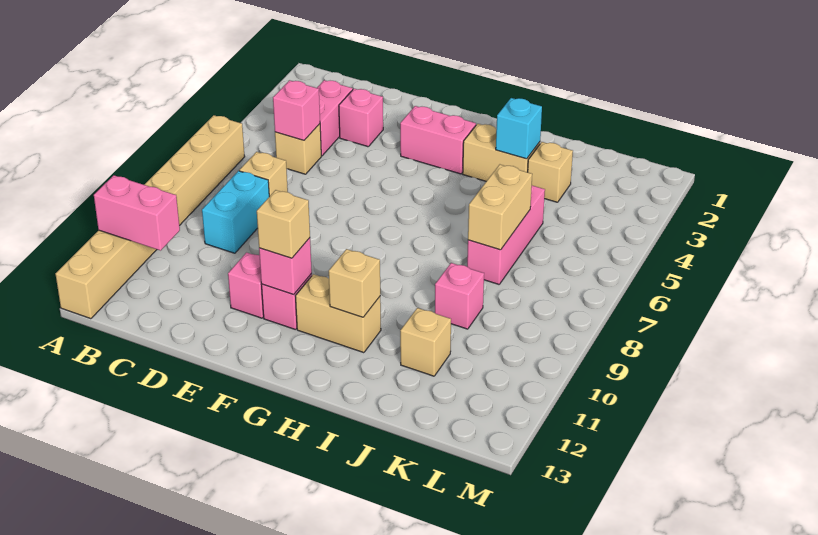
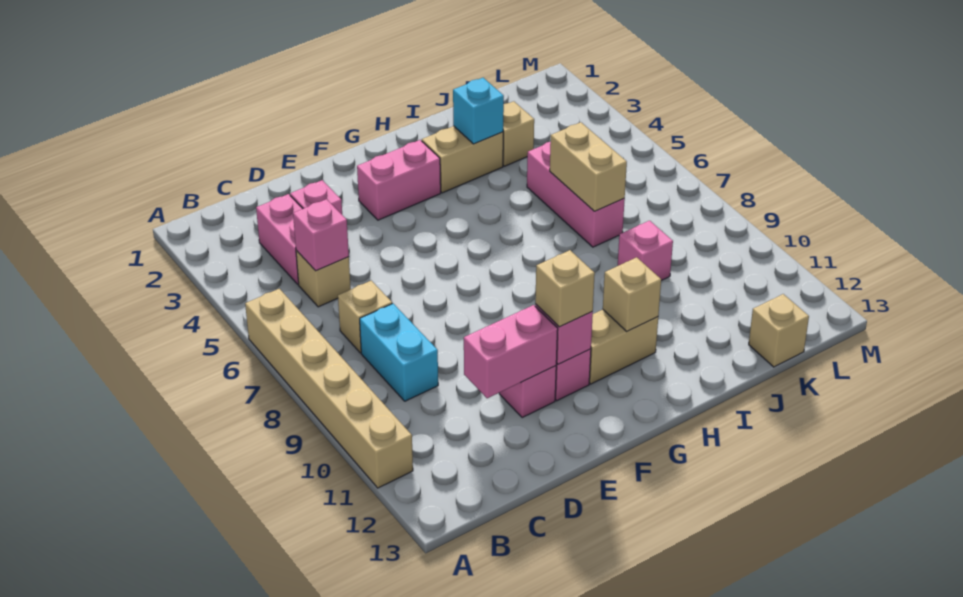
tan brick A6:A13 level 1 -> tan brick A6:A11 level 1
pink brick A11:B11 level 2 -> pink brick D11:E11 level 2
tan brick J11 level 1 -> tan brick K13 level 1

